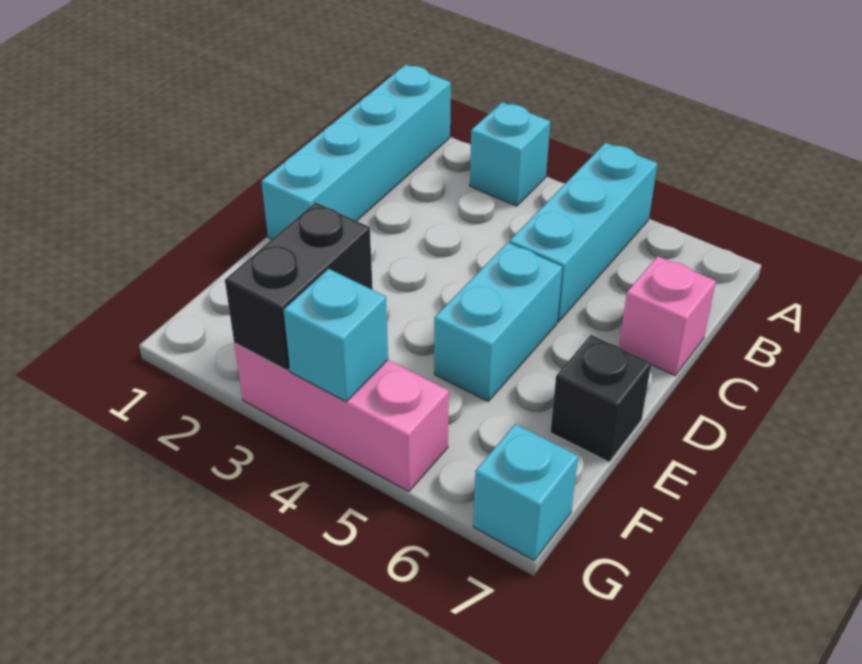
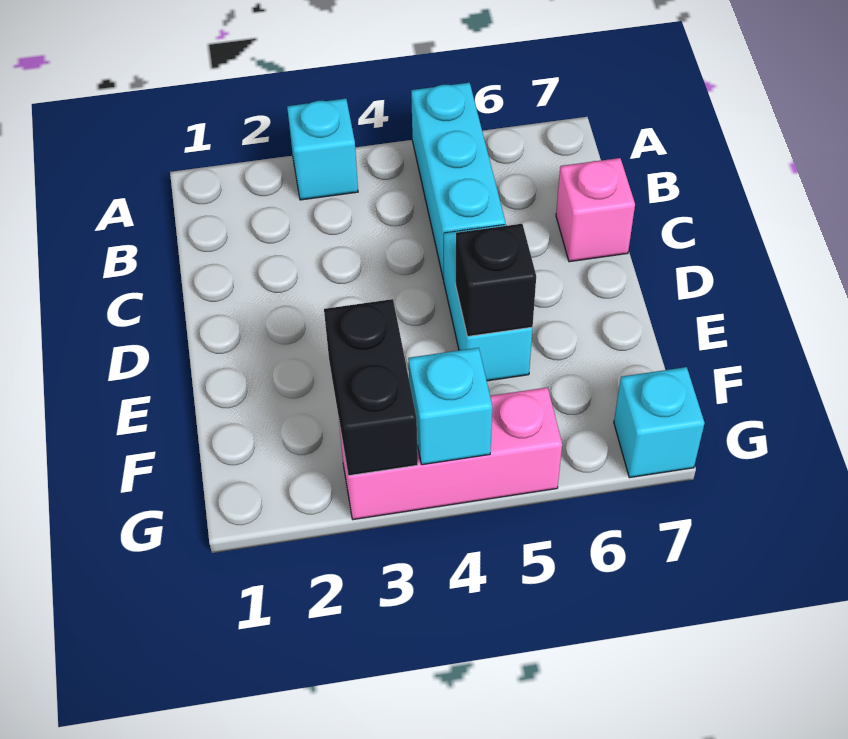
cyan brick A1:D1 level 1 -> none
black brick E7 level 1 -> black brick E5 level 2

